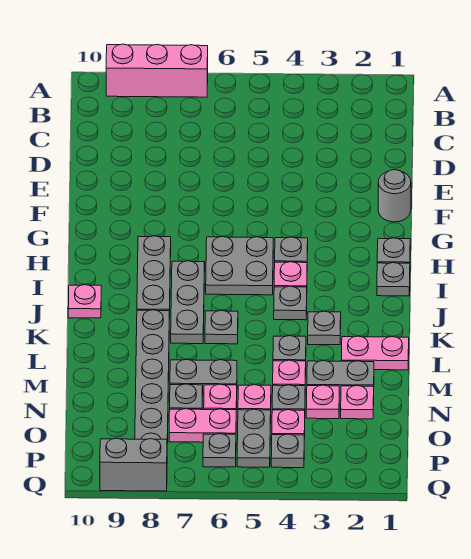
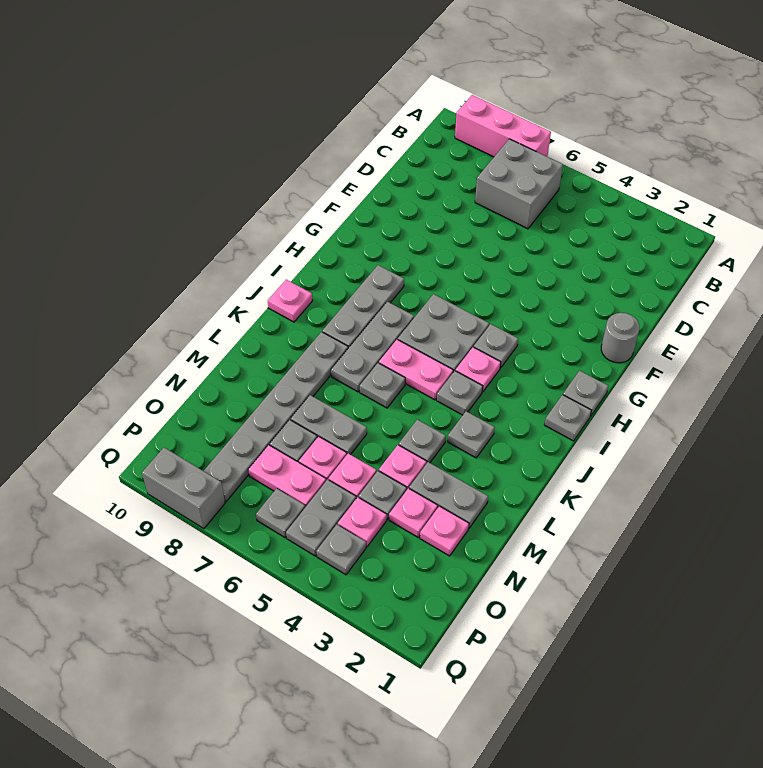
none -> grey brick B6:C7 level 1
pink plate L1:L2 level 1 -> pink plate J5:J6 level 1

